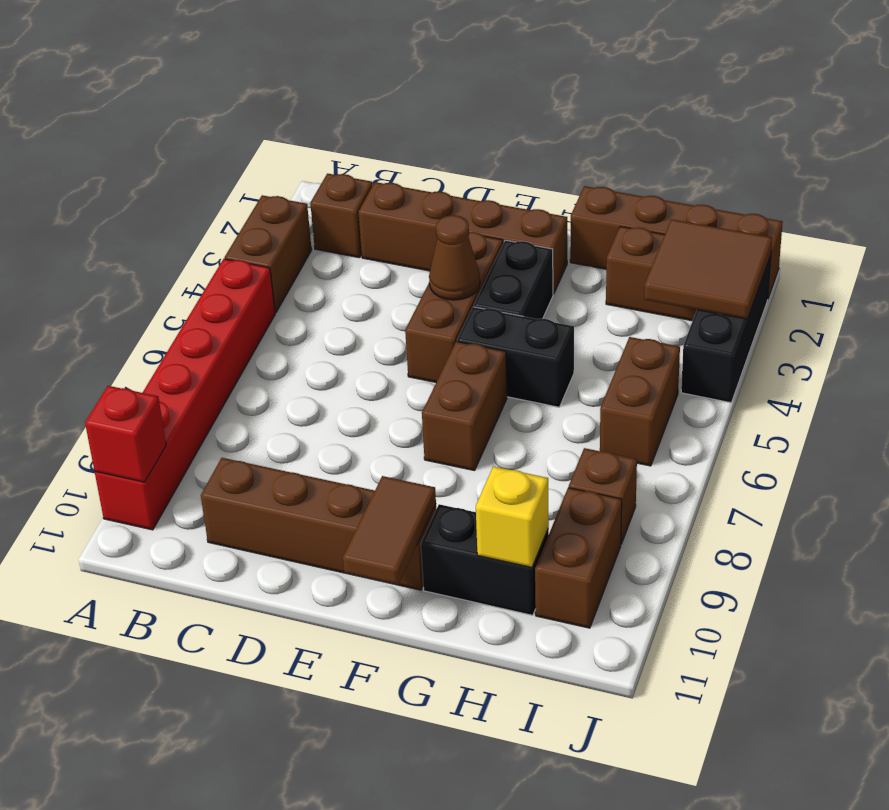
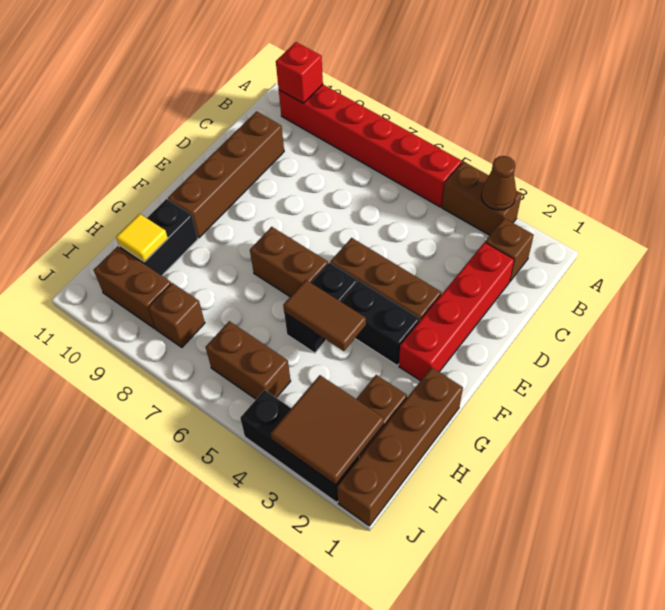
brown brick C2:F2 level 1 -> red brick C2:F2 level 1
brown cone E4 level 2 -> brown cone A3 level 2
brown tile F10:F11 level 2 -> brown tile G4:G5 level 2
yellow brick H10 level 2 -> yellow tile H10 level 2

